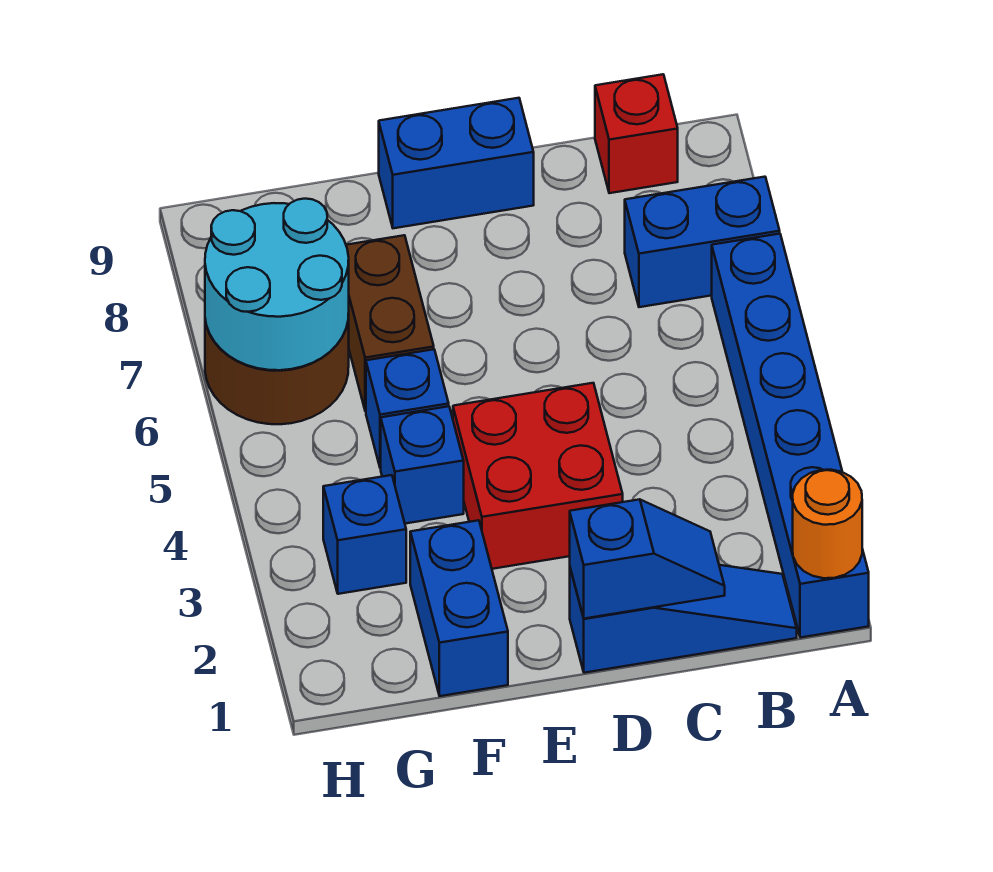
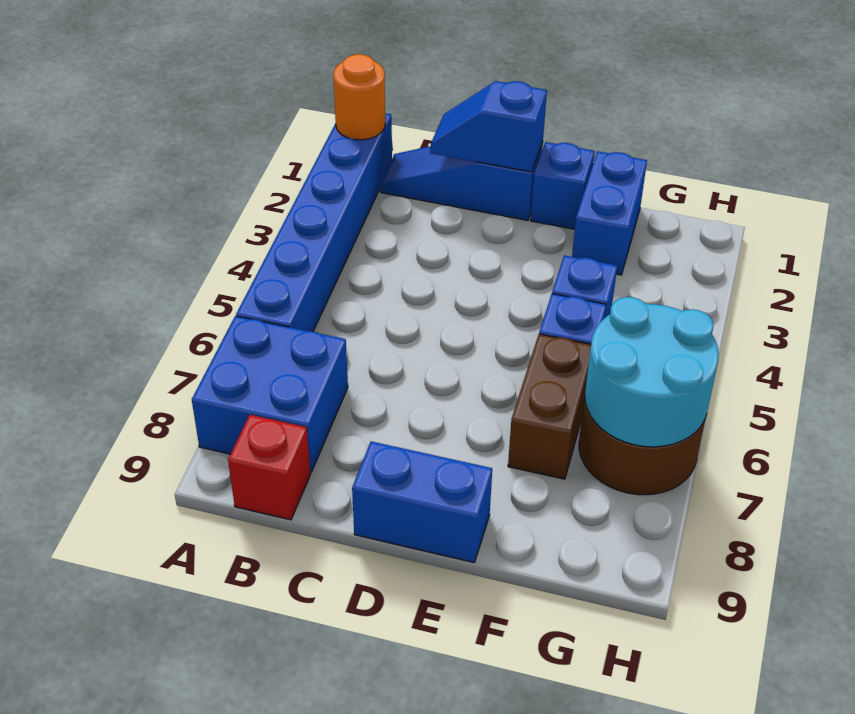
blue brick A7:B7 level 1 -> blue brick A7:B8 level 1
red brick D3:E4 level 1 -> none
blue brick G3 level 1 -> blue brick E1 level 1

